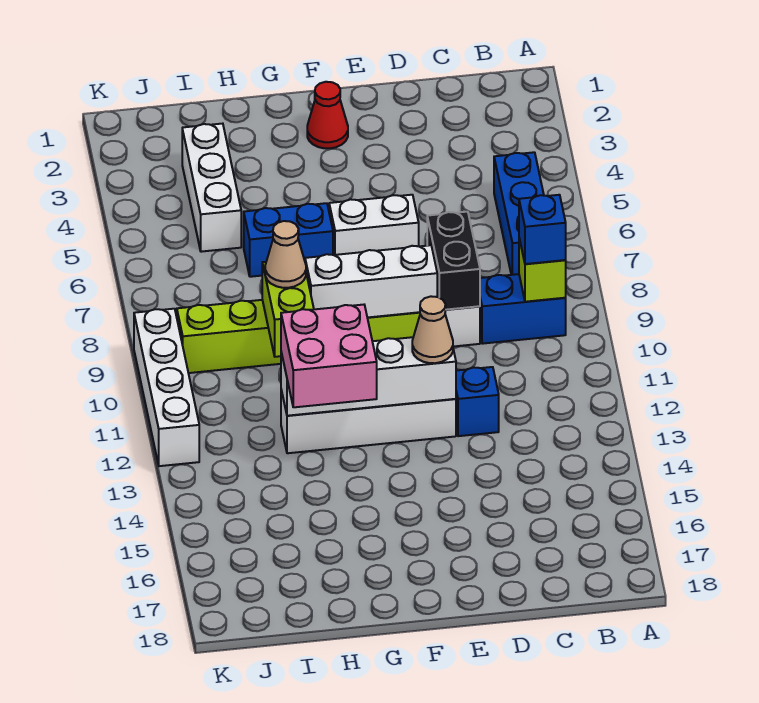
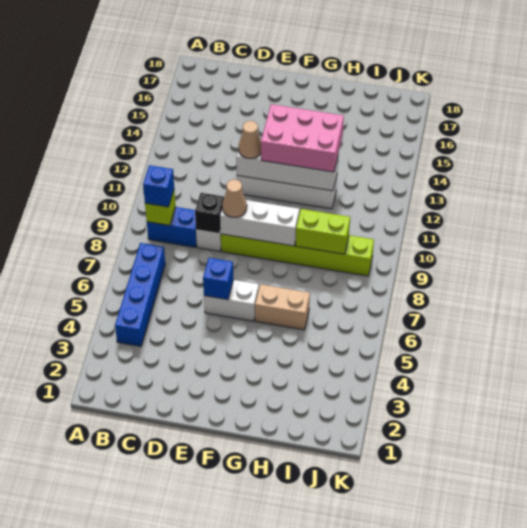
blue brick B5:B7 level 1 -> blue brick B4:B7 level 1
black brick D8:D9 level 2 -> black brick D9 level 2
blue brick D12 level 1 -> blue brick E6 level 2
red cone F2 level 1 -> none
blue brick G6:H6 level 1 -> tan brick G6:H6 level 1
pink brick G12:H13 level 3 -> pink brick F12:H13 level 3
lime brick H9:H10 level 2 -> lime brick H9:I9 level 2
tan cone H9 level 3 -> tan cone E9 level 3
white brick I3:I5 level 1 -> none
white brick K9:K12 level 1 -> none

